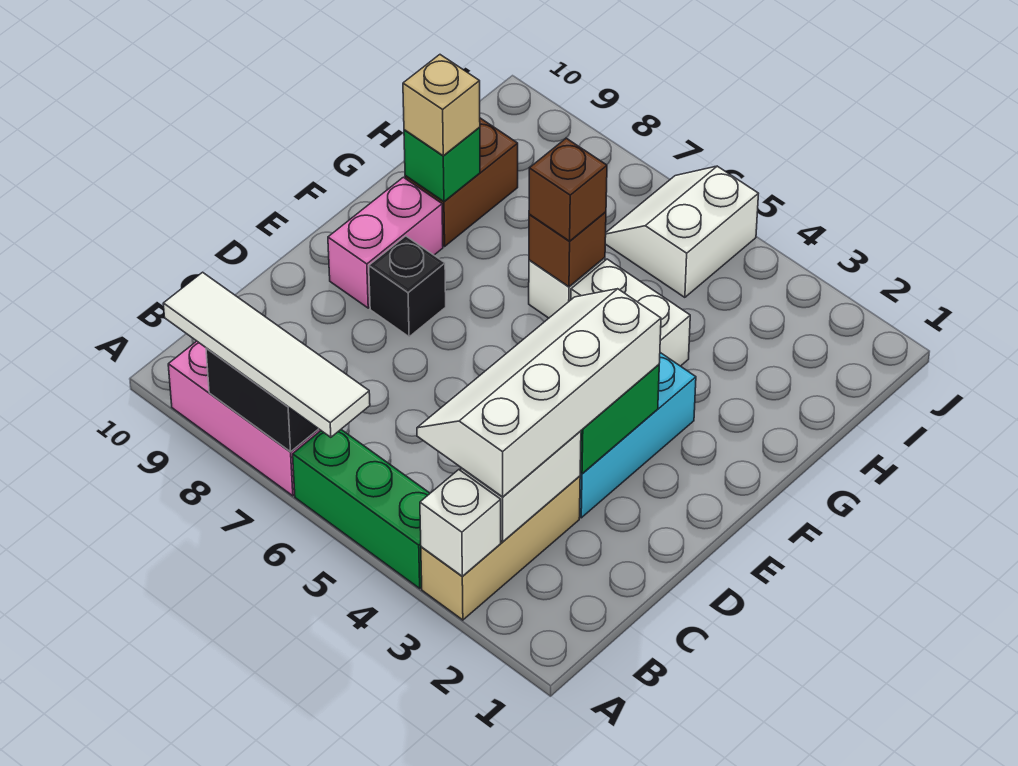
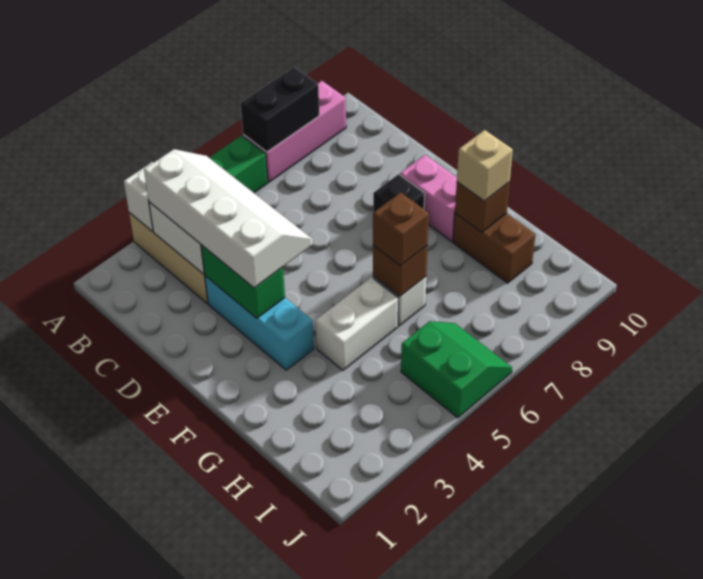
white tile A6:A9 level 3 -> none
green brick G9 level 2 -> brown brick G9 level 2
white slope I5:J6 level 1 top 5 -> green slope I5:J6 level 1 top 5

